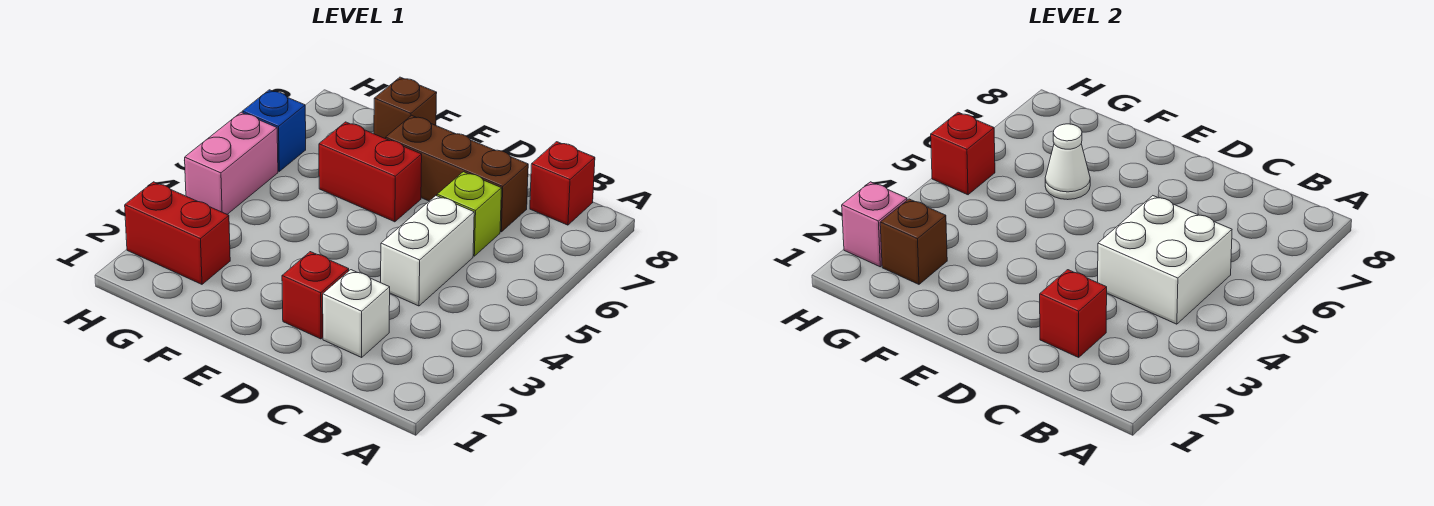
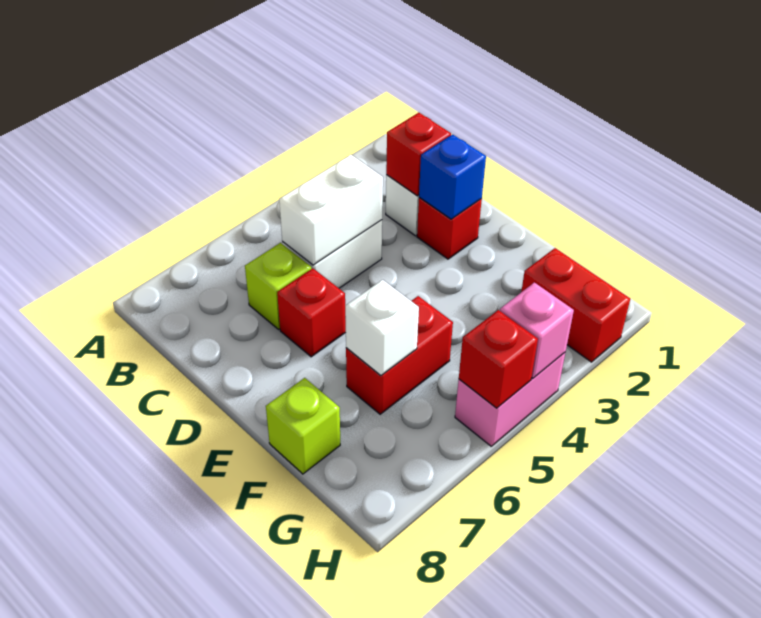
white brick B4:C5 level 2 -> white brick C4:C5 level 2
red brick B8 level 1 -> red brick D6 level 1
brown brick C7:E7 level 1 -> none
red brick E6:F6 level 1 -> red brick F5:F6 level 1
white cone F6 level 2 -> white brick F6 level 2
brown brick F8 level 1 -> lime brick F8 level 1
brown brick G2 level 2 -> none
pink brick H2 level 2 -> pink brick H4 level 2
blue brick H6 level 1 -> blue brick D2 level 2

